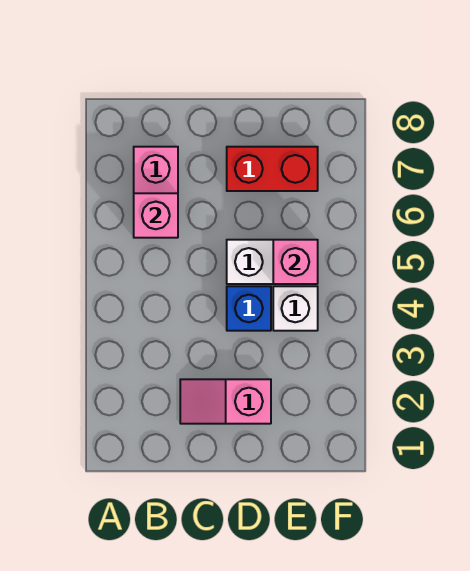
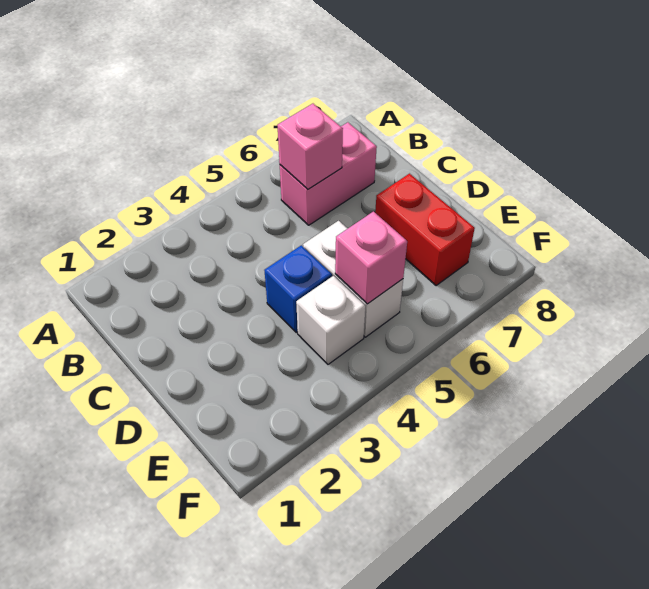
pink slope C2:D2 level 1 top D -> none

